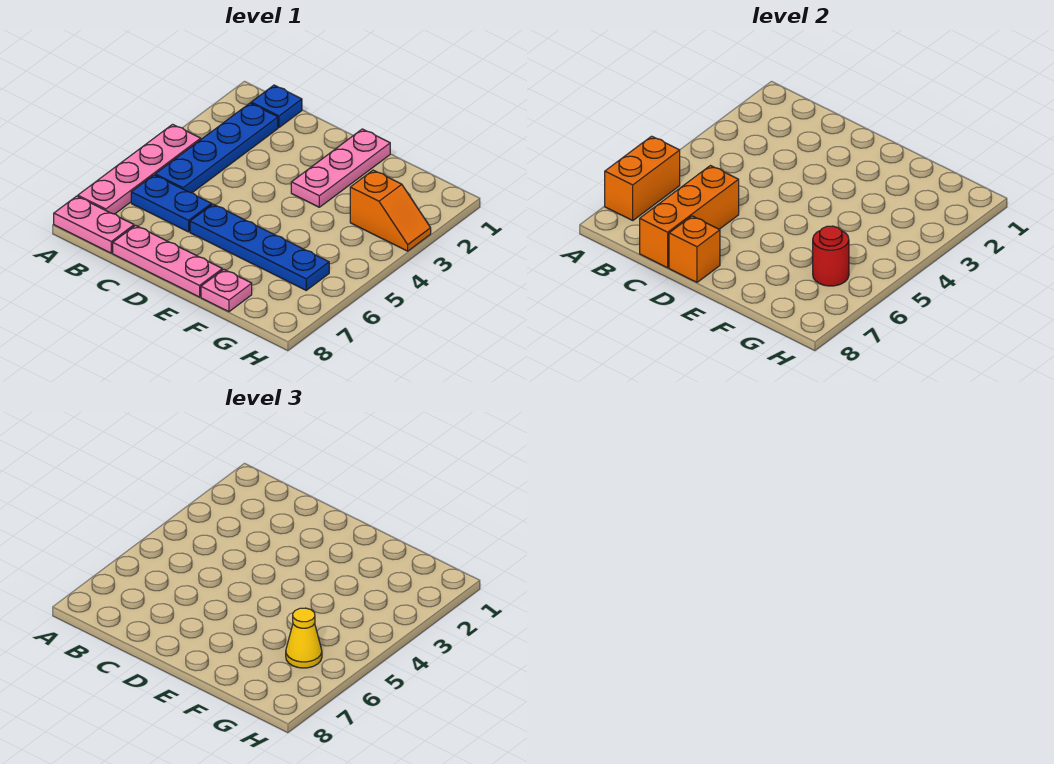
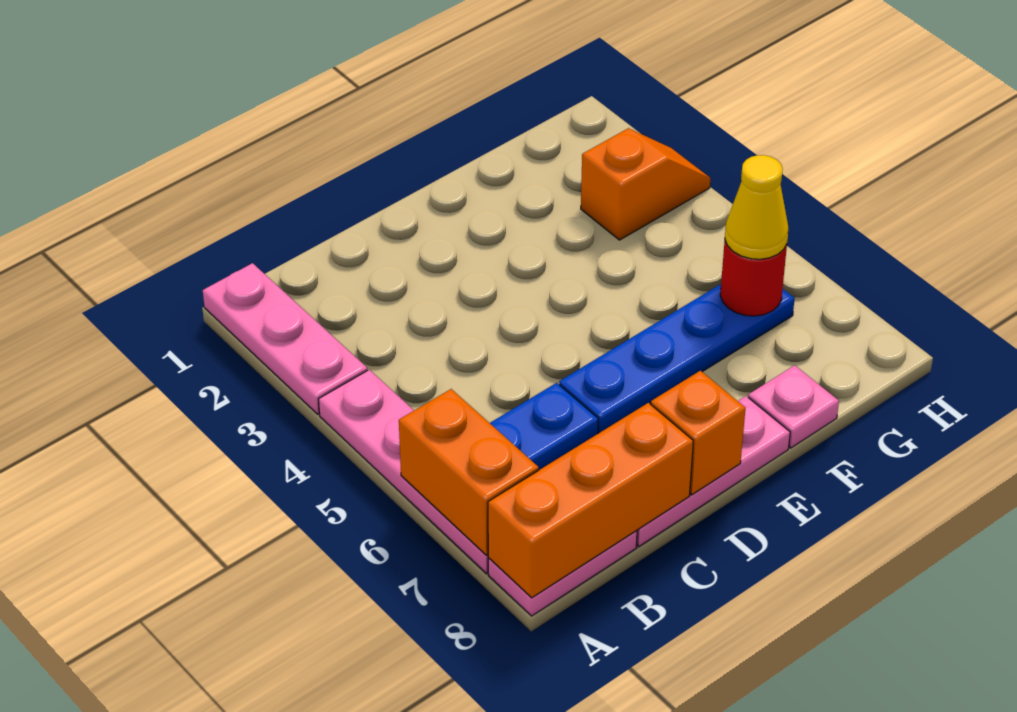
blue plate B1 level 1 -> none
blue plate B2:B5 level 1 -> none
orange brick C6:C8 level 2 -> orange brick A8:C8 level 2
pink plate E1:E3 level 1 -> pink plate A1:A3 level 1

